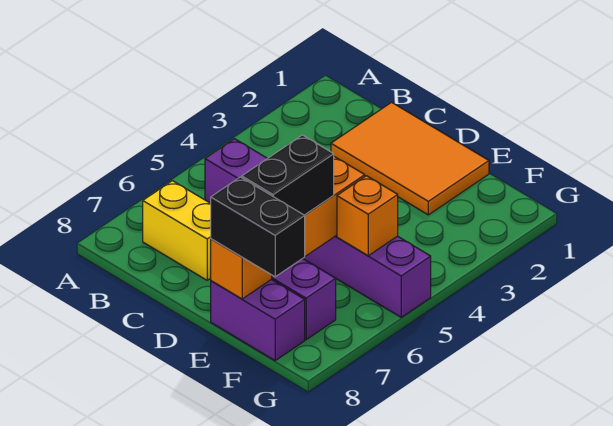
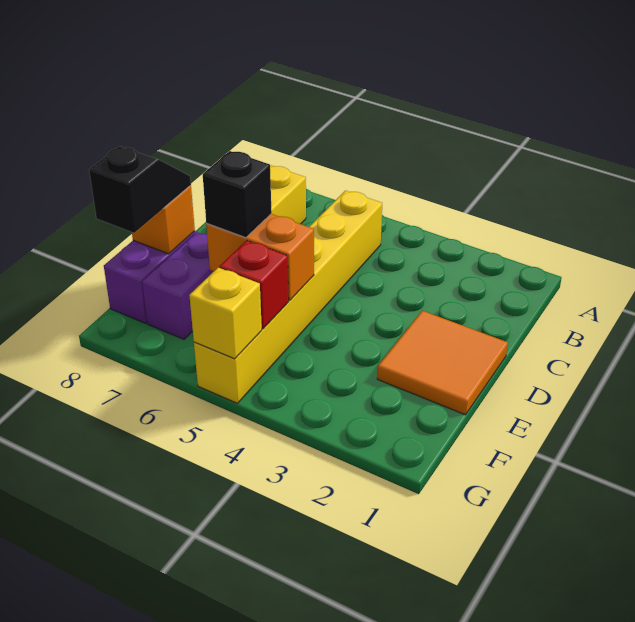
purple brick B5:G5 level 1 -> yellow brick B5:G5 level 1
orange tile C1:E2 level 1 -> orange tile D1:E2 level 1
black brick E6:E7 level 3 -> black brick E6 level 3
black brick E8:F8 level 3 -> black slope E8:F8 level 3 top F
orange brick F5 level 2 -> red brick F5 level 2
none -> yellow brick G5 level 2

